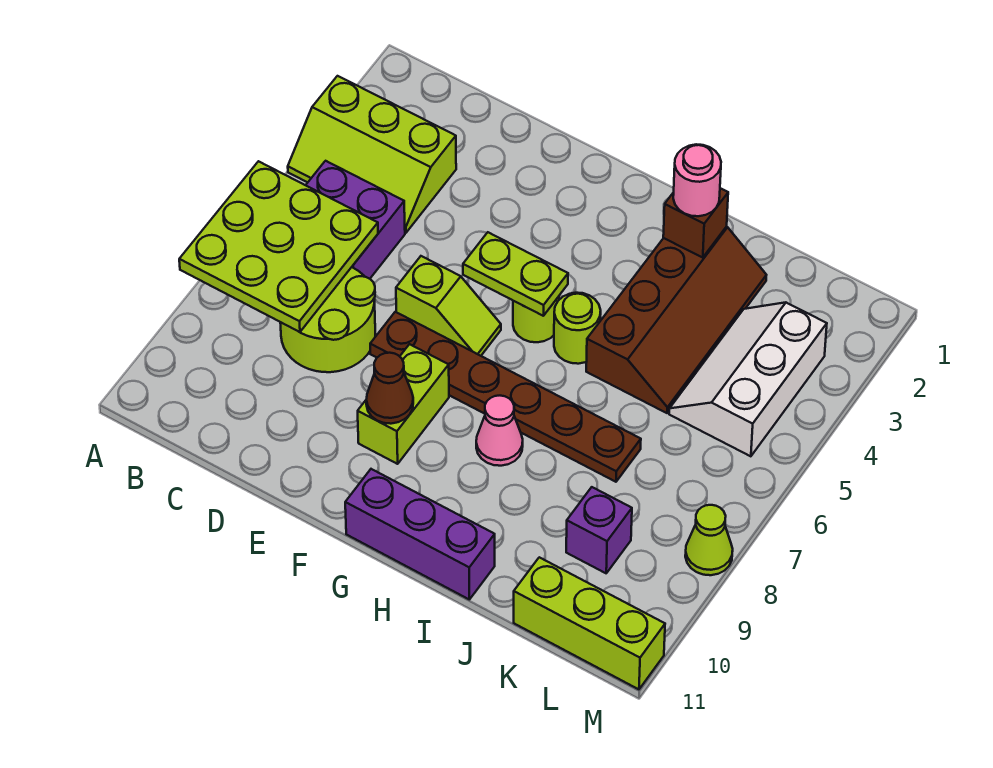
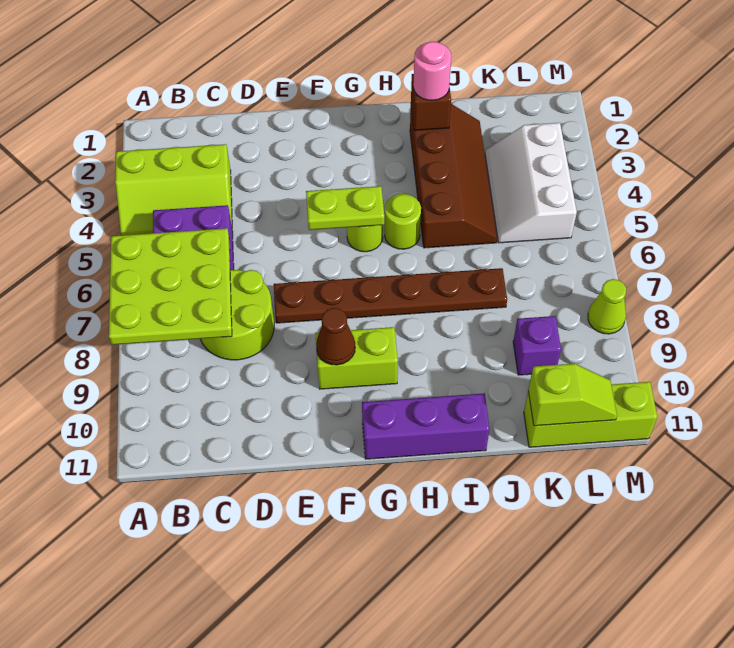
lime slope E6:F6 level 1 top E -> lime slope K11:L11 level 2 top K
lime brick F8:F9 level 1 -> lime brick F9:G9 level 1
pink cone H8 level 1 -> none

